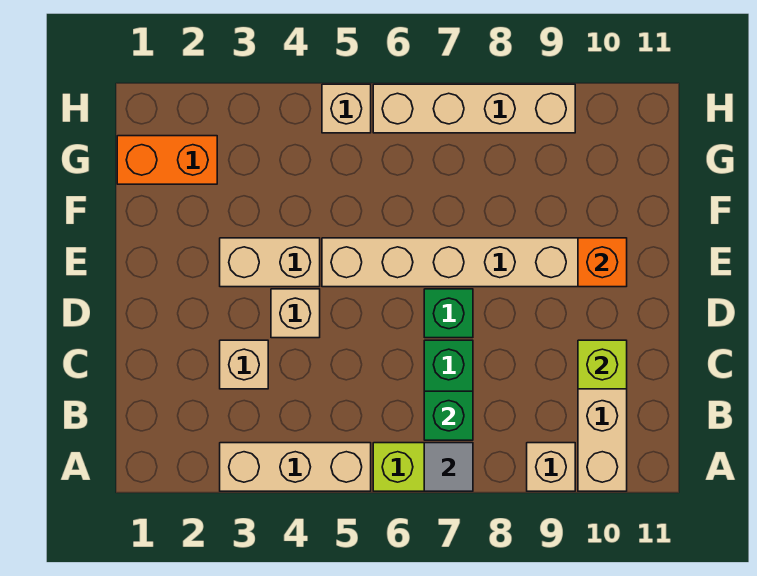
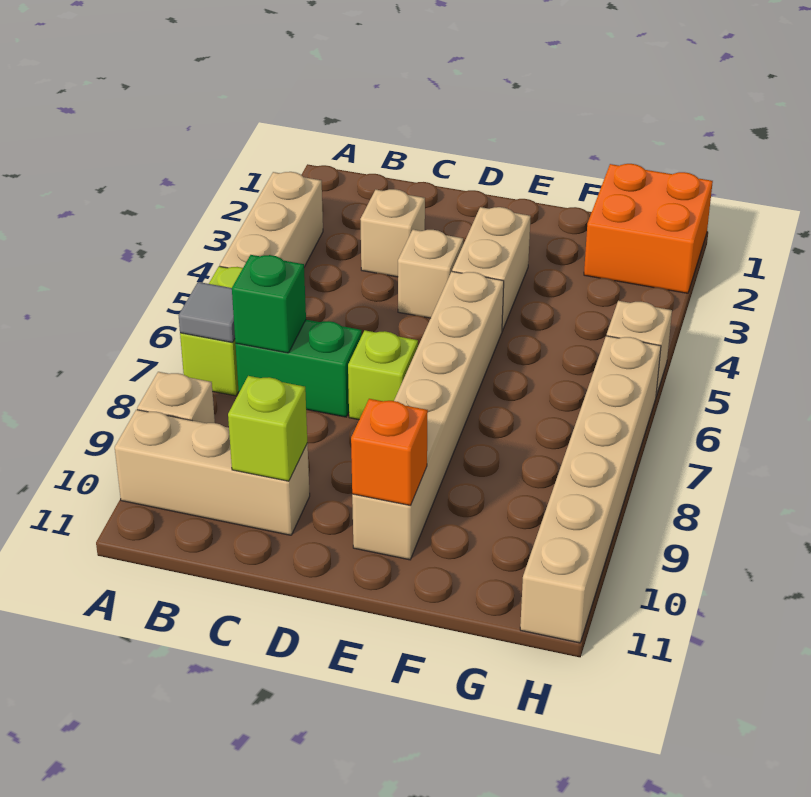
green brick D7 level 1 -> lime brick D7 level 1
orange brick G1:G2 level 1 -> orange brick G1:H2 level 1
tan brick H6:H9 level 1 -> tan brick H6:H11 level 1

